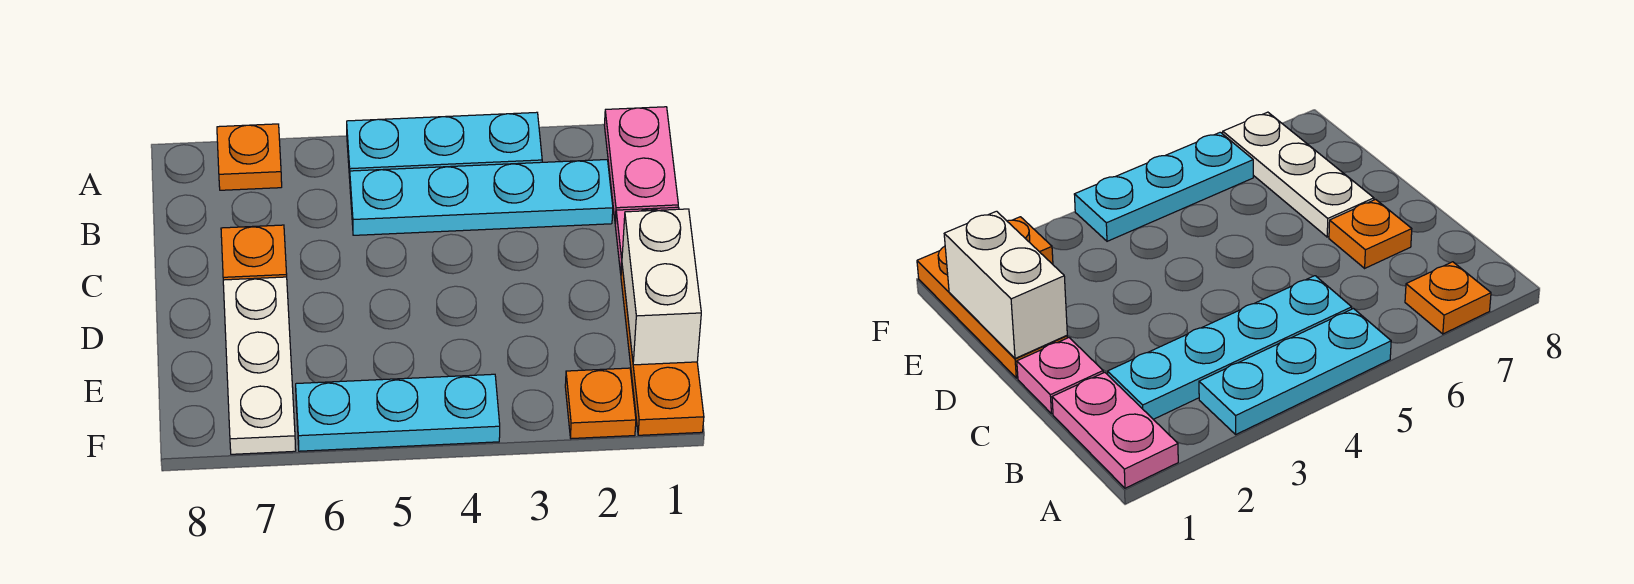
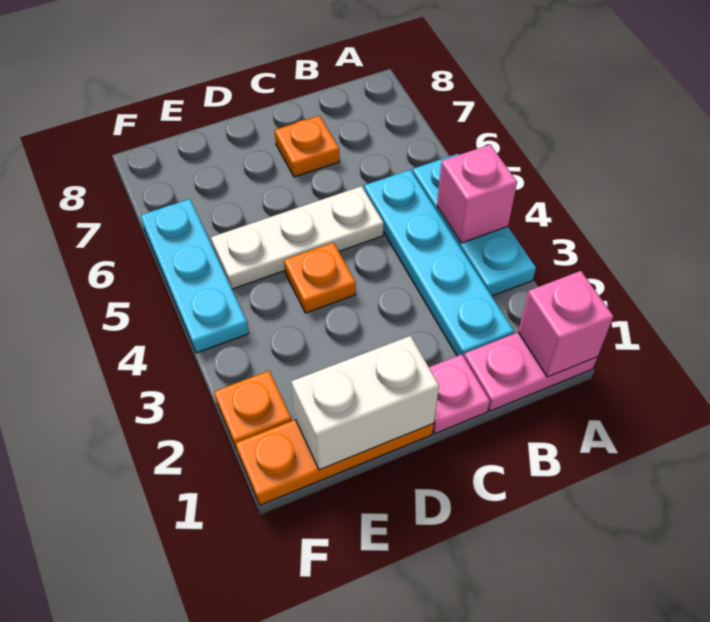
none -> pink brick A1 level 2
none -> pink brick A4 level 2
orange plate A7 level 1 -> orange plate D4 level 1
white plate D7:F7 level 1 -> white plate C5:E5 level 1

